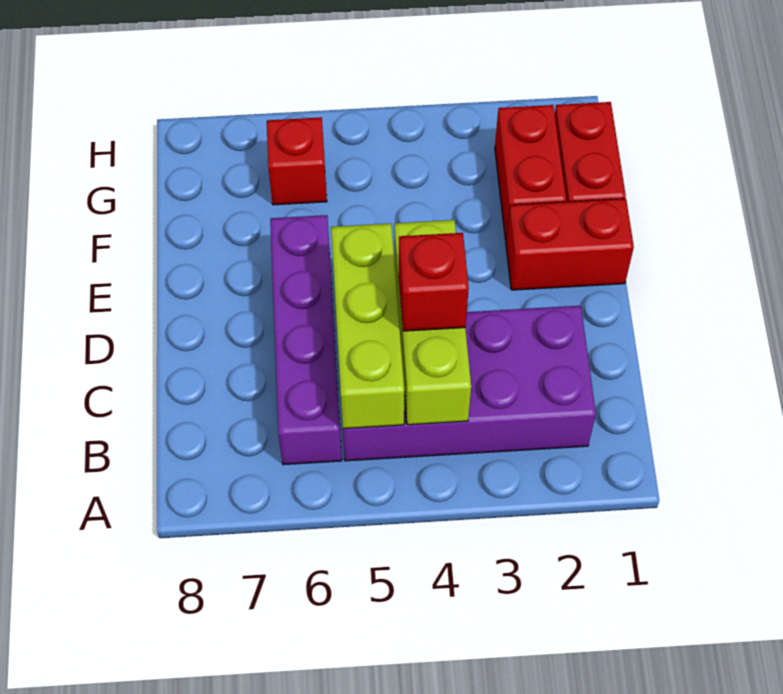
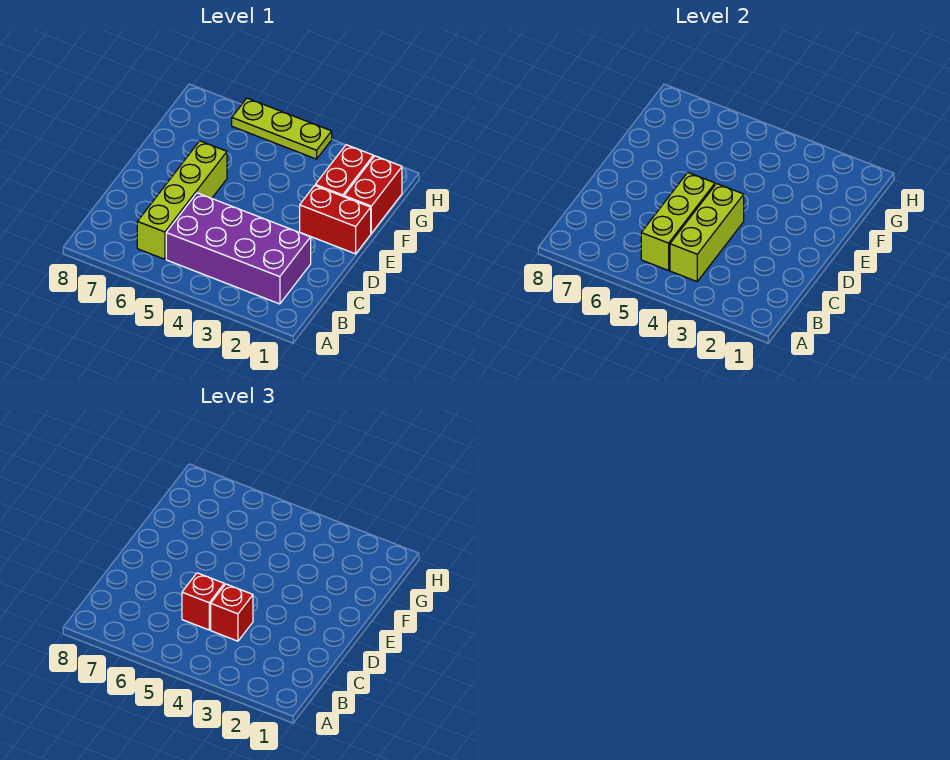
purple brick B6:E6 level 1 -> lime brick B6:E6 level 1
red brick G6 level 1 -> red brick C5 level 3
none -> lime plate H4:H6 level 1

